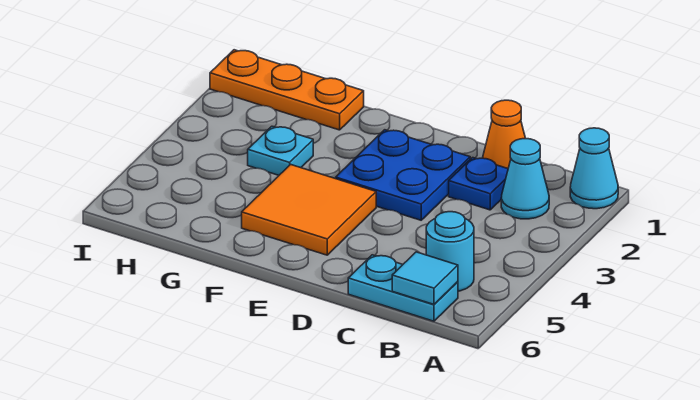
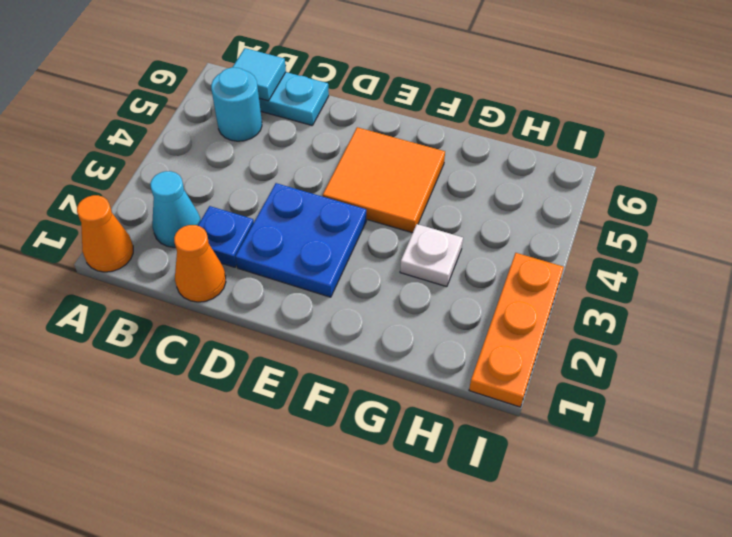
cyan cone A1 level 1 -> orange cone A1 level 1
orange plate G1:I1 level 1 -> orange plate I1:I3 level 1
cyan plate G3 level 1 -> white plate G3 level 1

